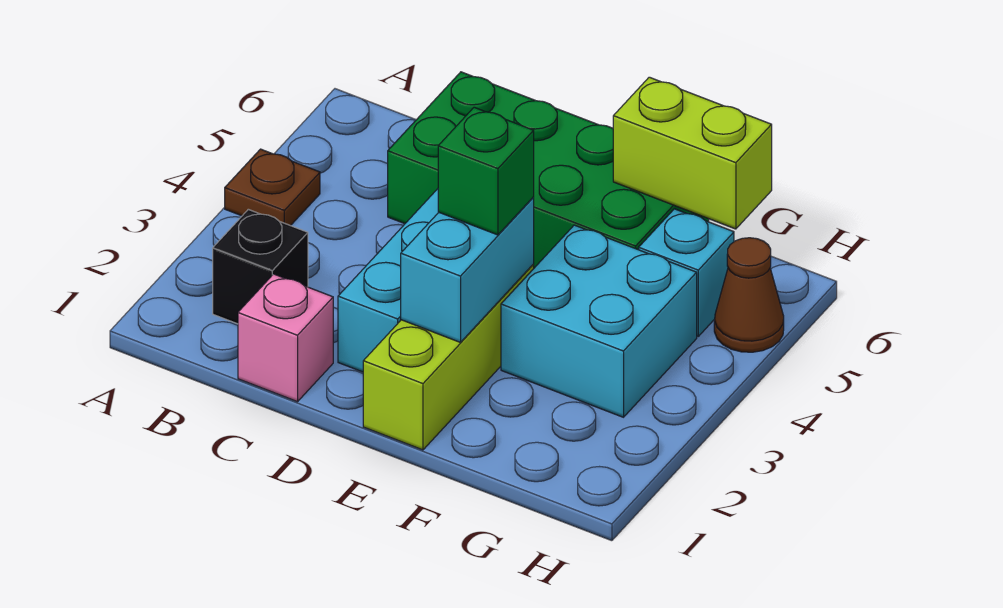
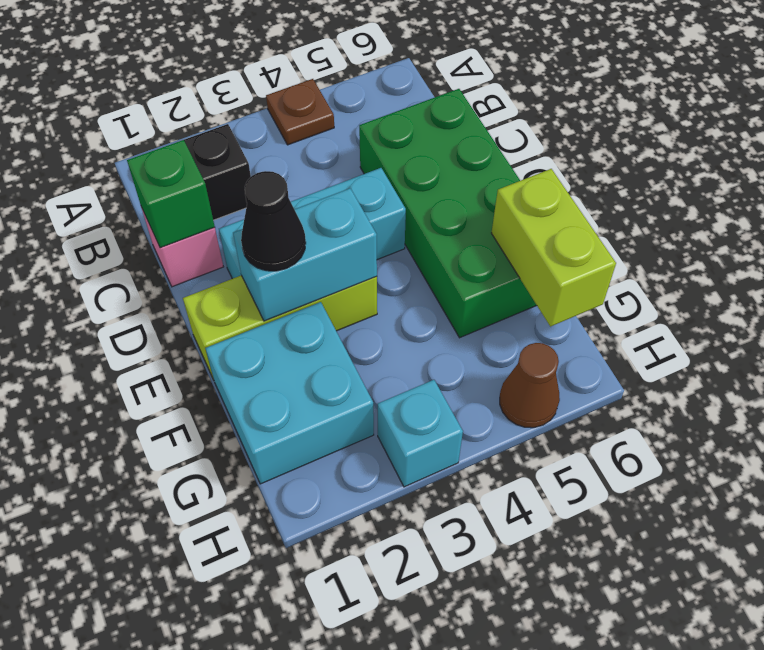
none -> black cone E2 level 3
green brick E3 level 3 -> green brick C1 level 2
cyan brick F3:G4 level 1 -> cyan brick F1:G2 level 1
cyan brick G5 level 1 -> cyan brick H3 level 1

